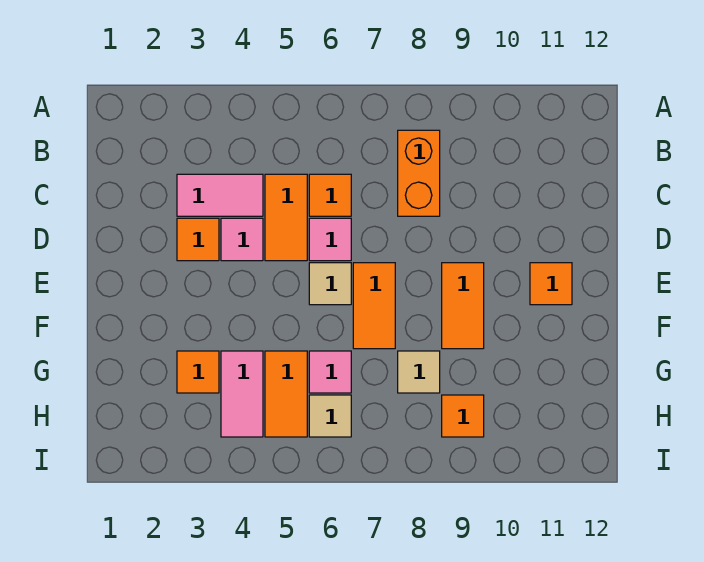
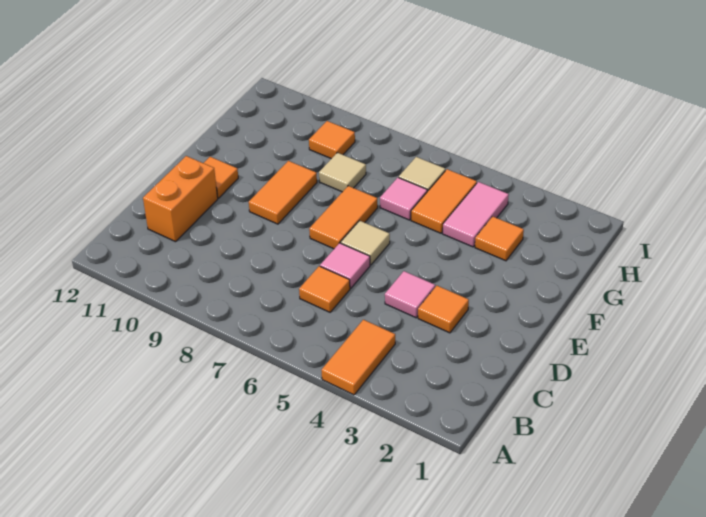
orange brick B8:C8 level 1 -> orange brick C11:D11 level 1
pink tile C3:C4 level 1 -> none
orange tile C5:D5 level 1 -> orange tile A4:B4 level 1

